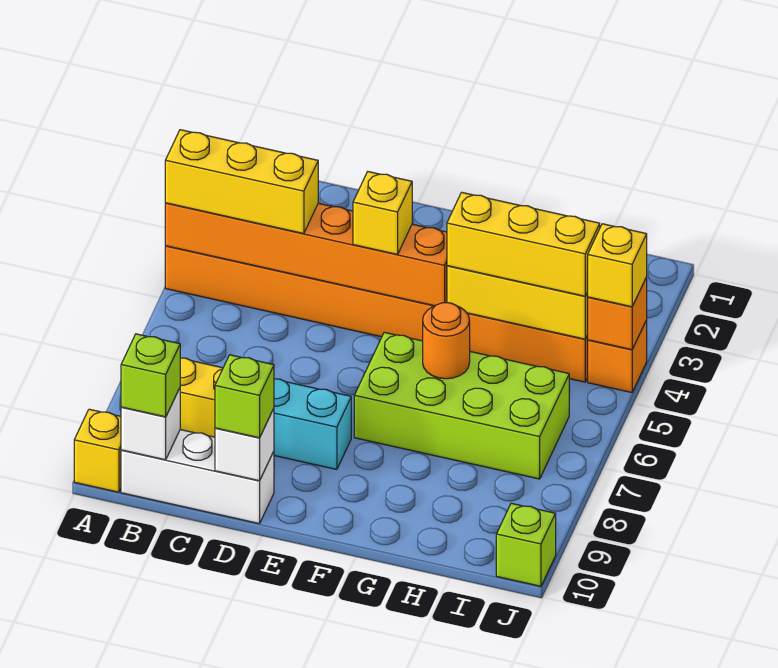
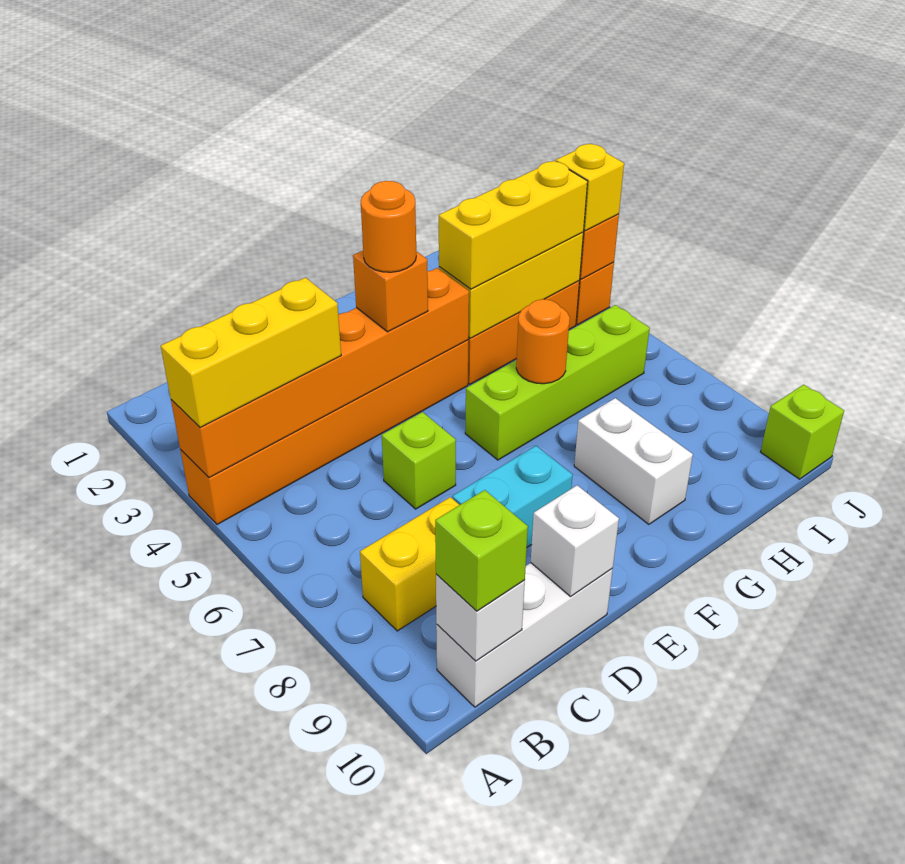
yellow brick A10 level 1 -> none
lime brick D10 level 3 -> lime brick D6 level 1
yellow brick E4 level 3 -> orange brick E4 level 3
none -> orange round brick E4 level 4
lime brick F6:I7 level 1 -> lime brick F6:I6 level 1
none -> white brick G8:G9 level 1

